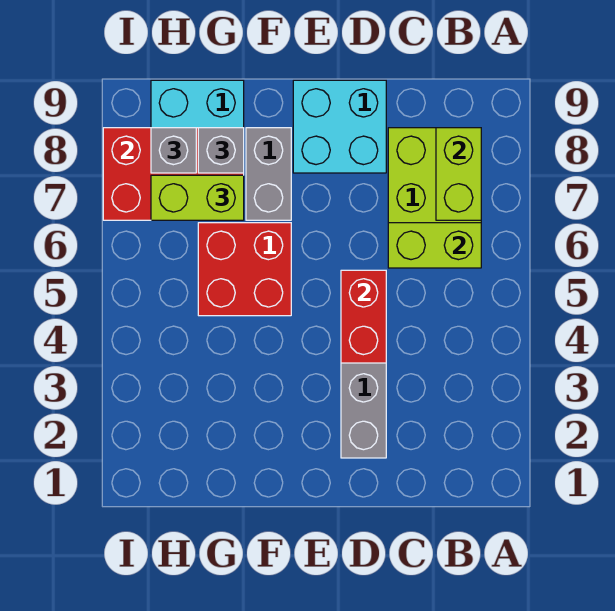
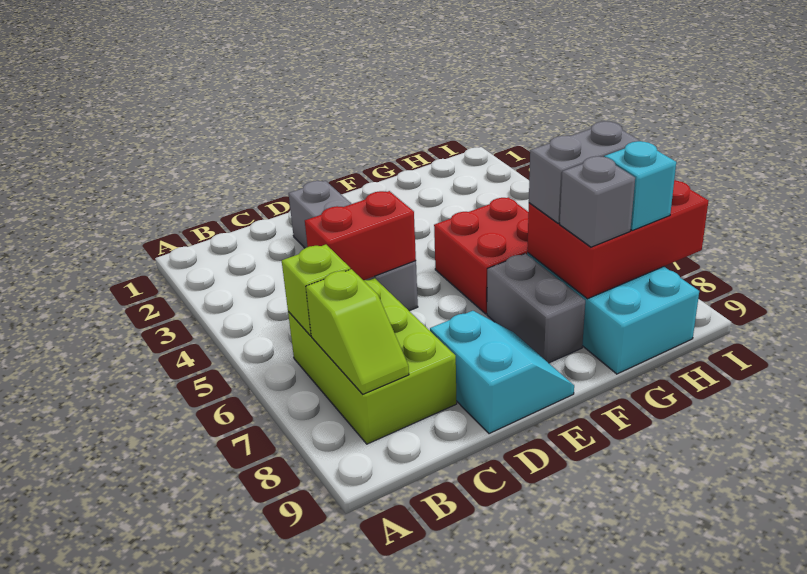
lime brick B6:C6 level 2 -> lime brick B6 level 2
lime brick B7:B8 level 2 -> lime slope B7:B8 level 2 top 7
red brick D4:D5 level 2 -> red brick C5:D5 level 2
cyan brick D8:E9 level 1 -> cyan slope D8:E9 level 1 top D
lime brick G7:H7 level 3 -> grey brick G7:H7 level 3
grey brick H8 level 3 -> cyan brick H8 level 3

